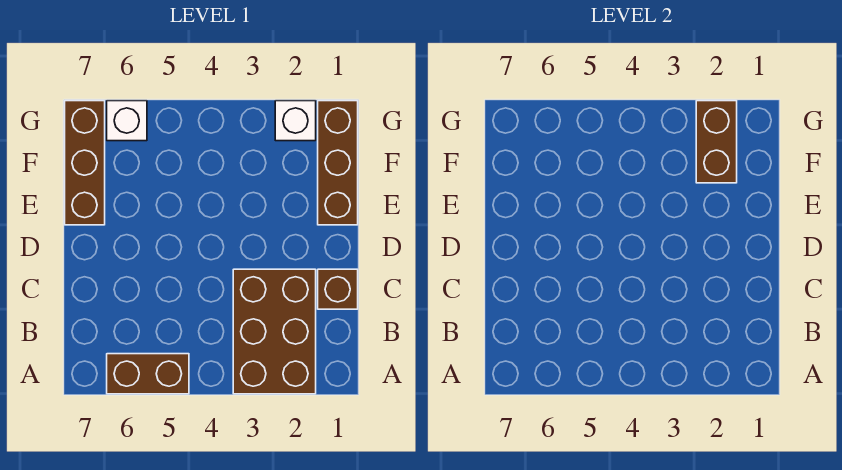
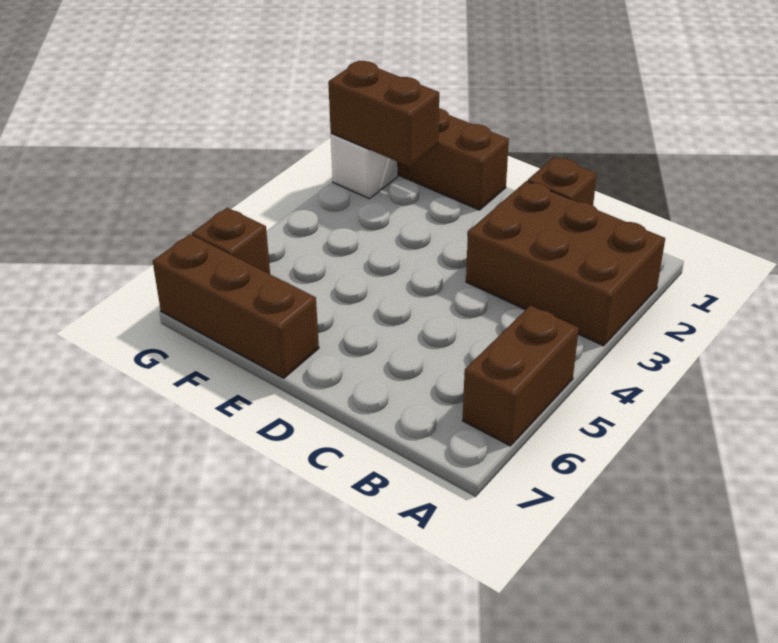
white brick G6 level 1 -> brown brick G6 level 1

